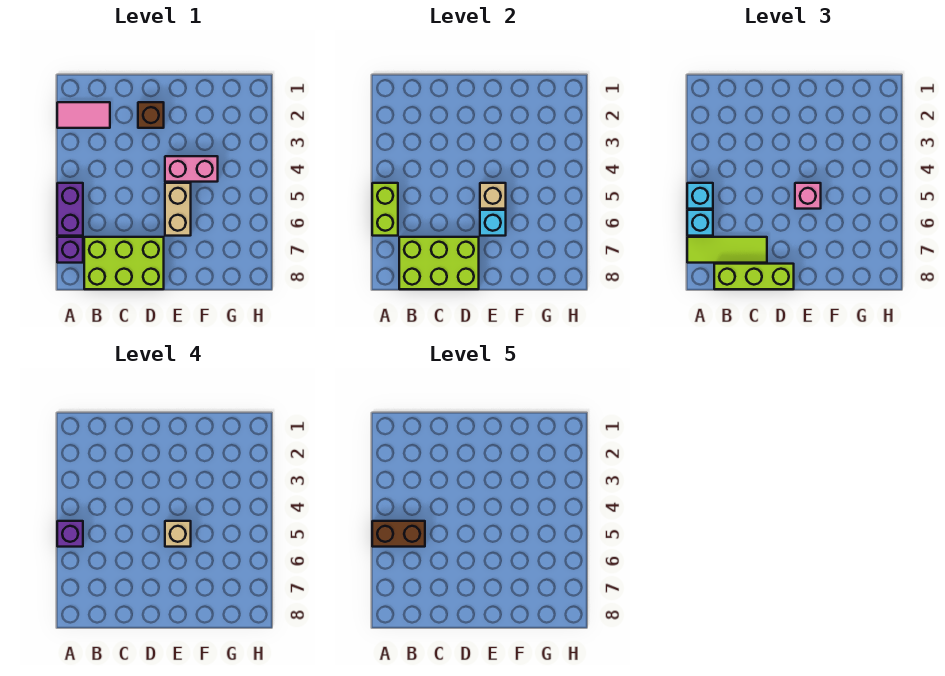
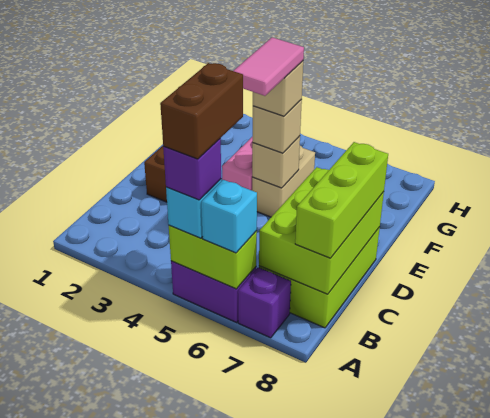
pink tile A2:B2 level 1 -> pink tile D5:E5 level 5
lime tile A7:C7 level 3 -> none
tan brick E5:E6 level 1 -> tan brick E5:F5 level 1
pink brick E5 level 3 -> tan brick E5 level 3
cyan brick E6 level 2 -> none

